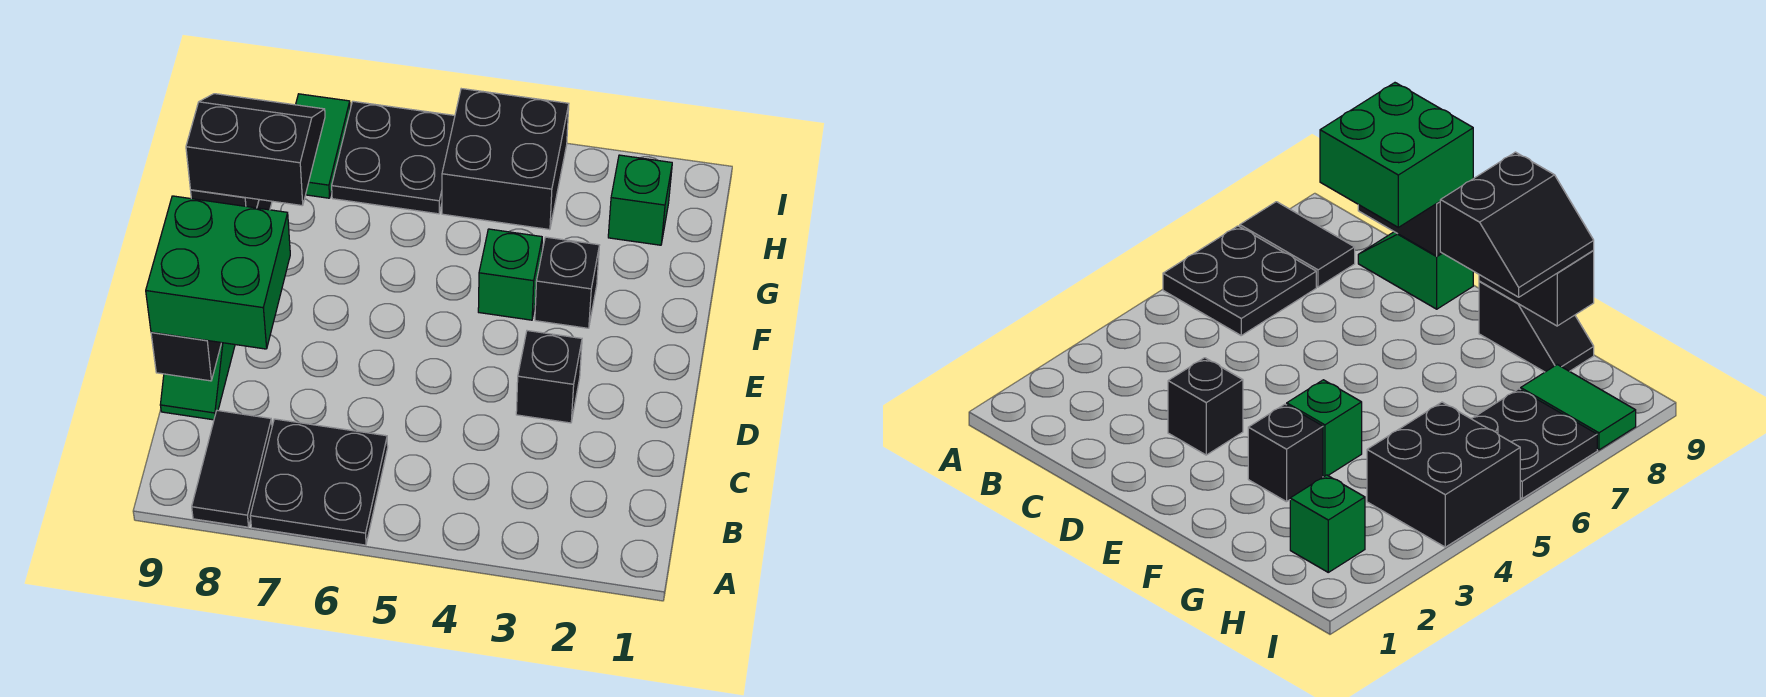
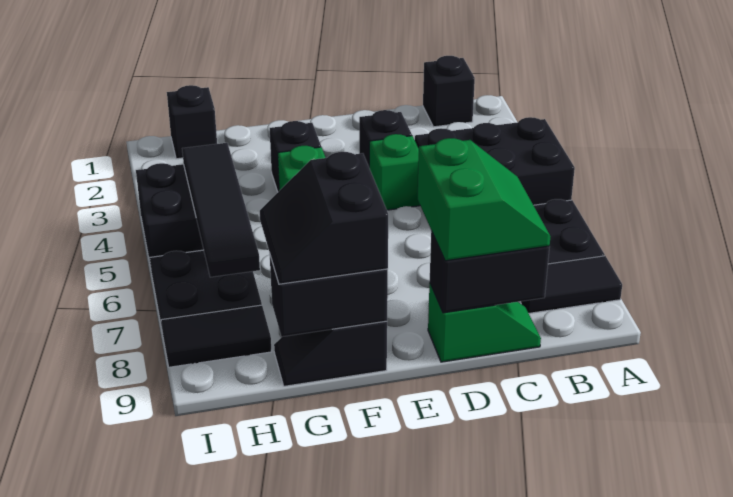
none -> black brick A4:C5 level 1
none -> black brick B1 level 1
green brick C8:D9 level 3 -> green slope C8:D9 level 3 top D
none -> black brick H1 level 1
green brick H2 level 1 -> green brick D4 level 1
none -> black tile H4:H7 level 2
green tile H8:I8 level 1 -> black tile H8:I8 level 1

